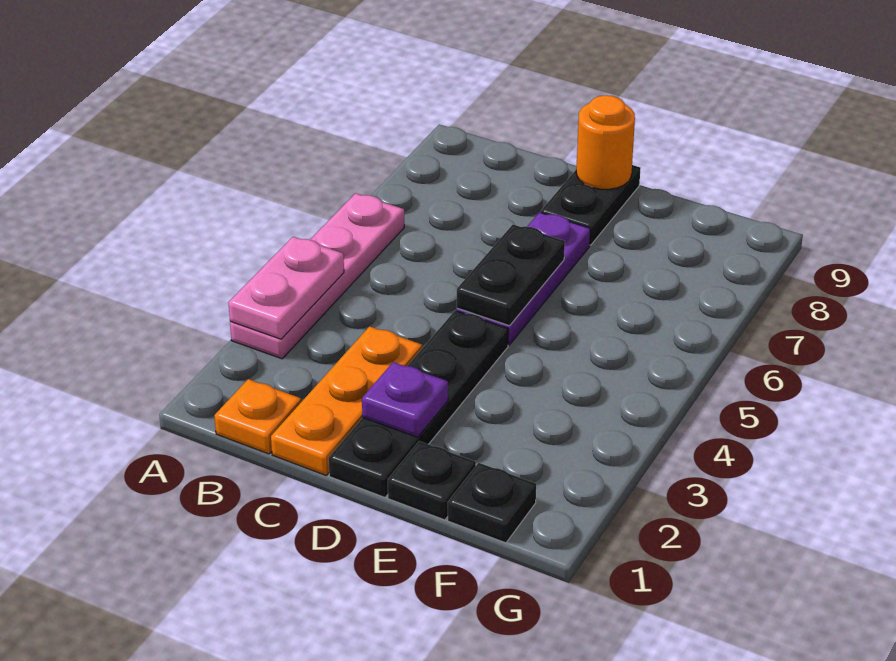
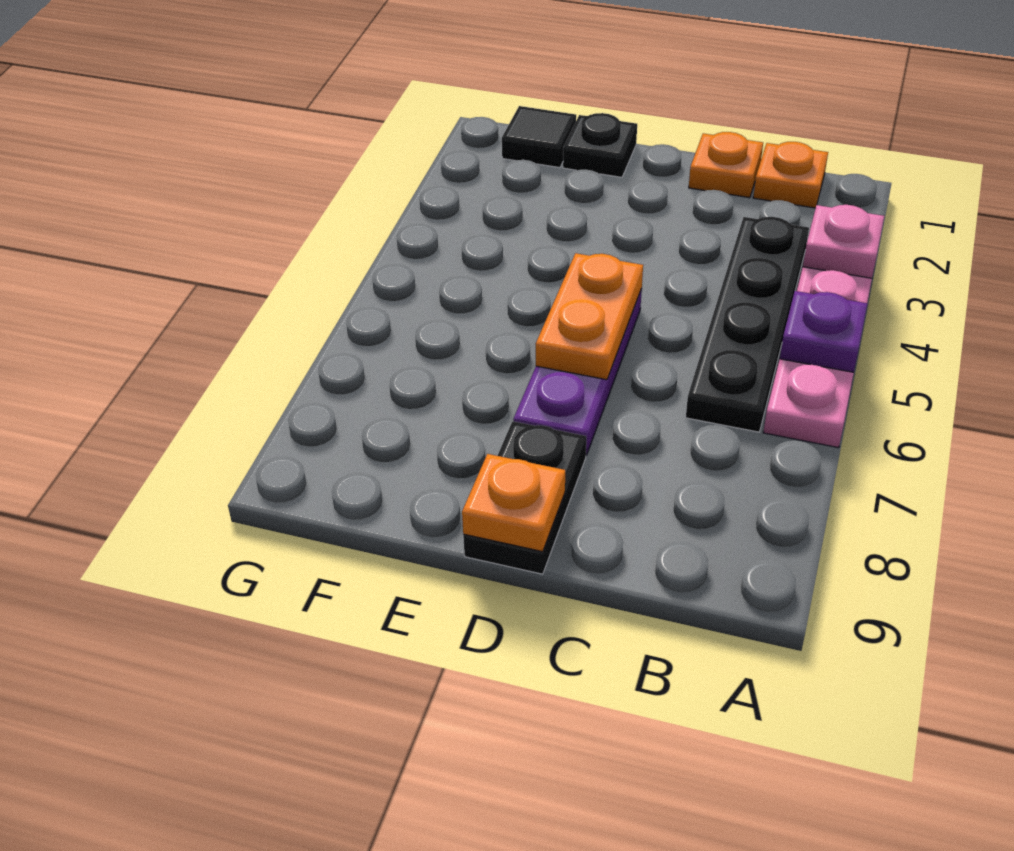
pink plate A3:A4 level 2 -> pink plate A3 level 2
orange plate C1:C3 level 1 -> orange plate C1 level 1
black plate D1:D4 level 1 -> black plate B3:B6 level 1
purple plate D2 level 2 -> purple plate A5 level 2
black plate D5:D6 level 2 -> orange plate D5:D6 level 2
orange round brick D9 level 2 -> orange plate D9 level 2
black plate F1 level 1 -> black tile F1 level 1

